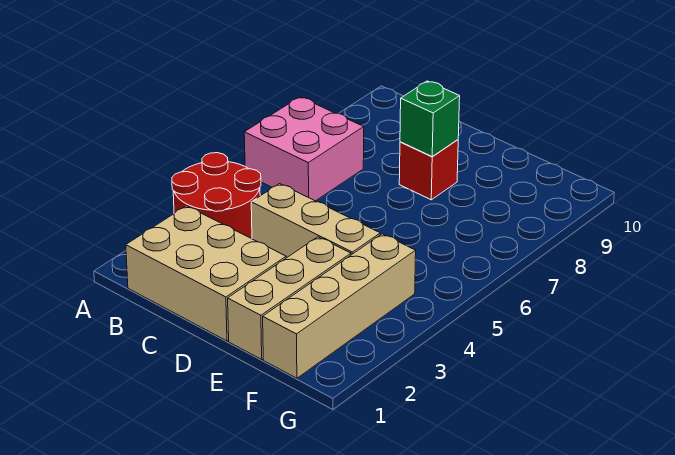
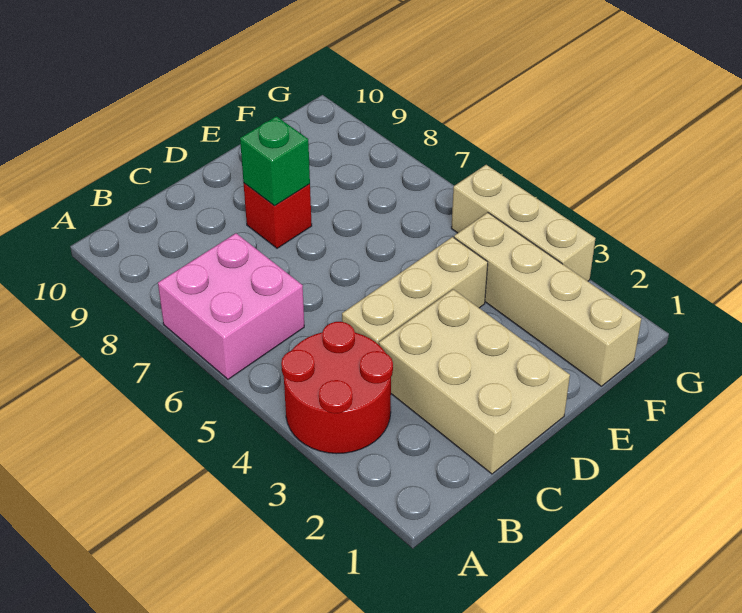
tan brick B1:D2 level 1 -> tan brick C1:D3 level 1
tan brick E1:E3 level 1 -> tan brick G3:G5 level 1

